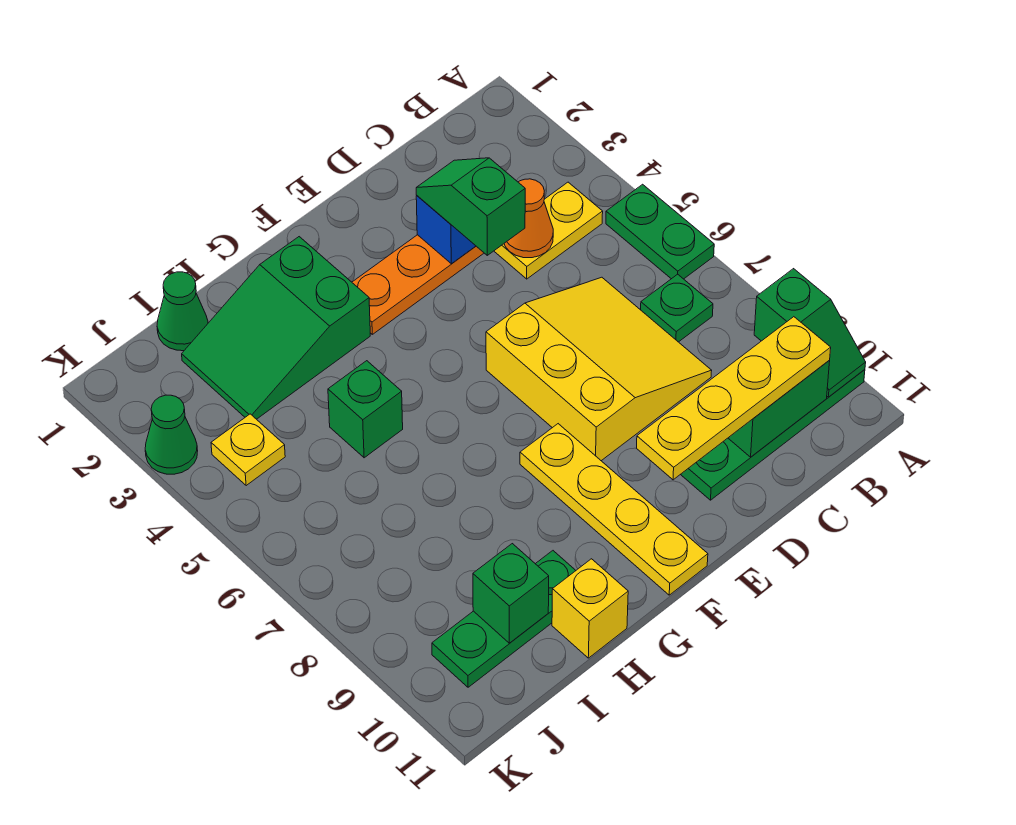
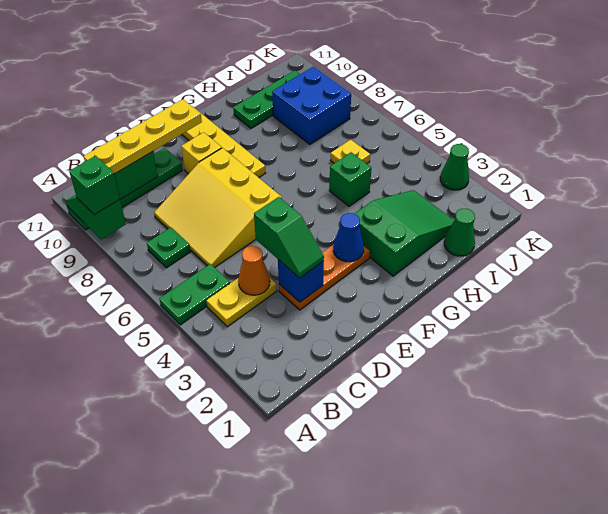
green plate A5:A6 level 1 -> green plate A5:B5 level 1
none -> blue cone F3 level 2
yellow brick H11 level 1 -> yellow brick E9 level 1
none -> blue brick I8:J9 level 1
green brick I10 level 2 -> green brick A9 level 3
yellow plate J4 level 1 -> yellow plate I6 level 1

